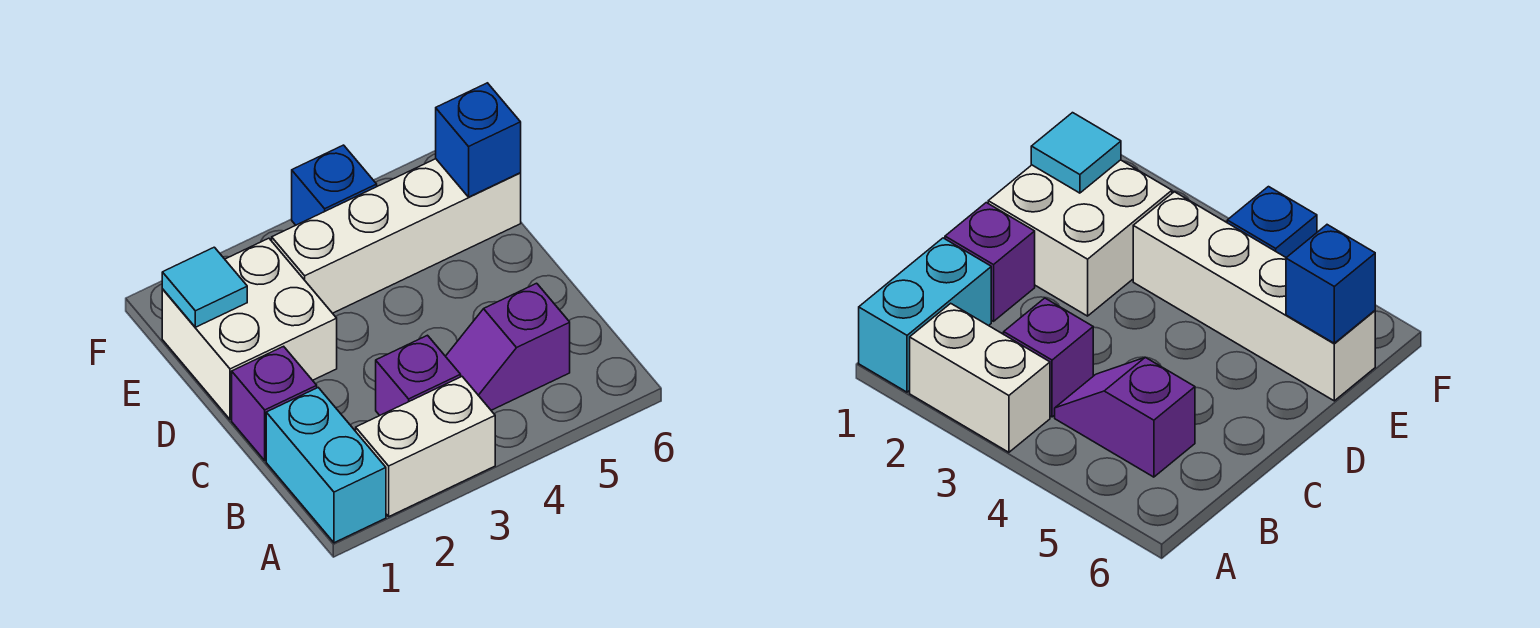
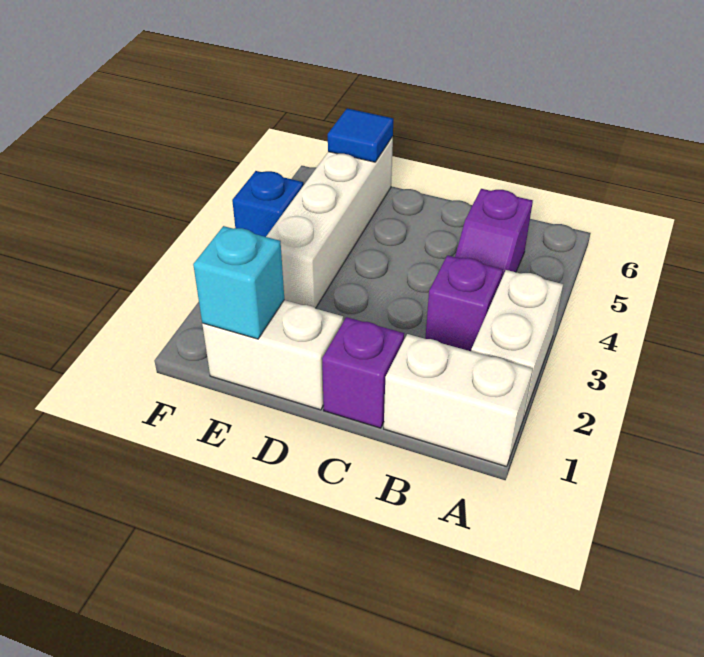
cyan brick A1:B1 level 1 -> white brick A1:B1 level 1
white brick D1:E2 level 1 -> white brick D1:E1 level 1
cyan tile E1 level 2 -> cyan brick E1 level 2
blue brick E6 level 2 -> blue tile E6 level 2

